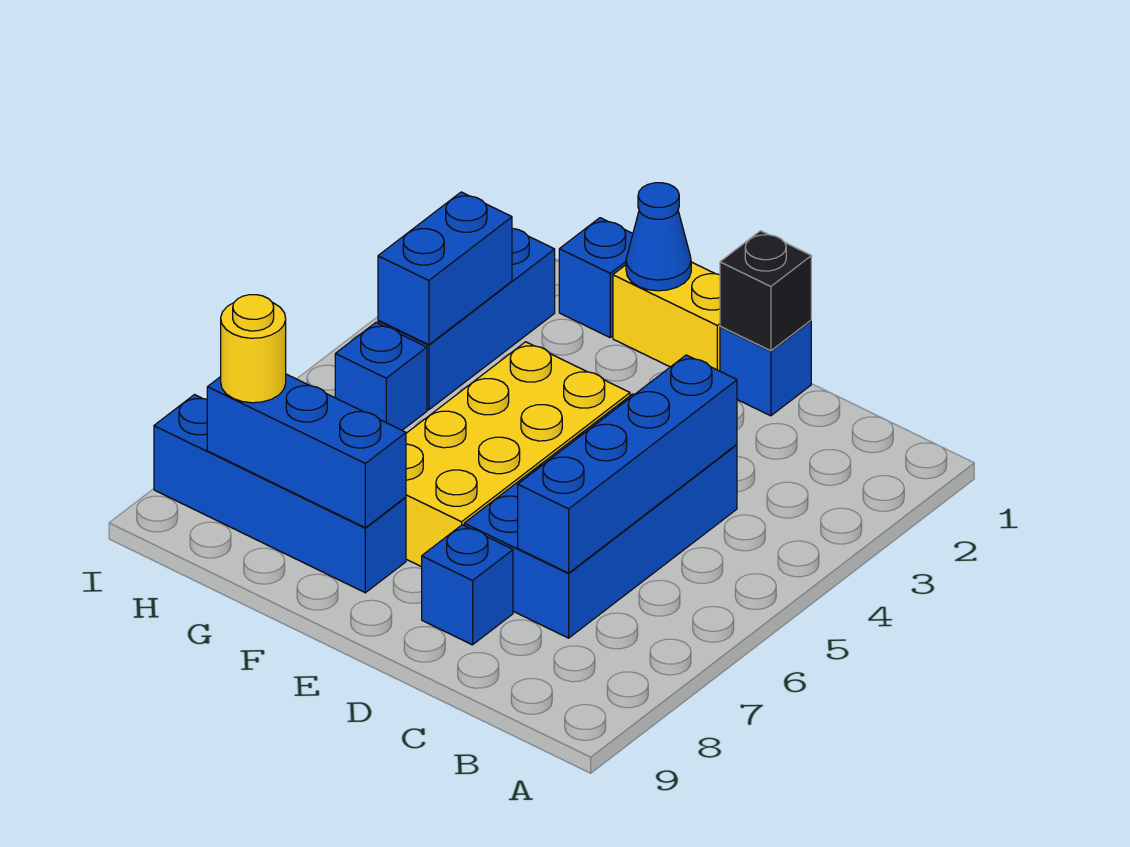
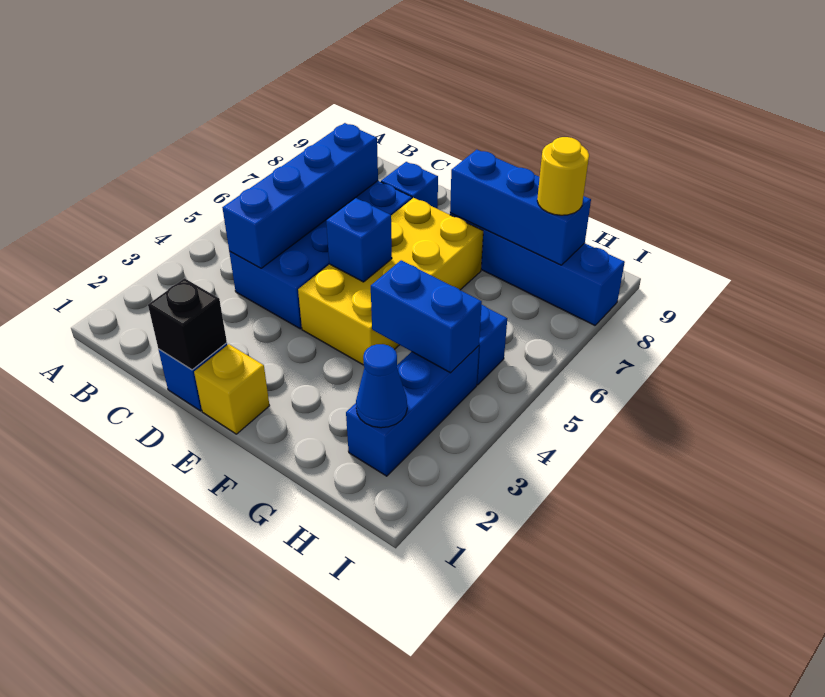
yellow brick E1:F1 level 1 -> yellow brick E1 level 1
blue cone F1 level 2 -> blue cone H2 level 2
blue brick G1 level 1 -> blue brick E5 level 2
blue brick H3:H4 level 2 -> blue brick G4:H4 level 2

